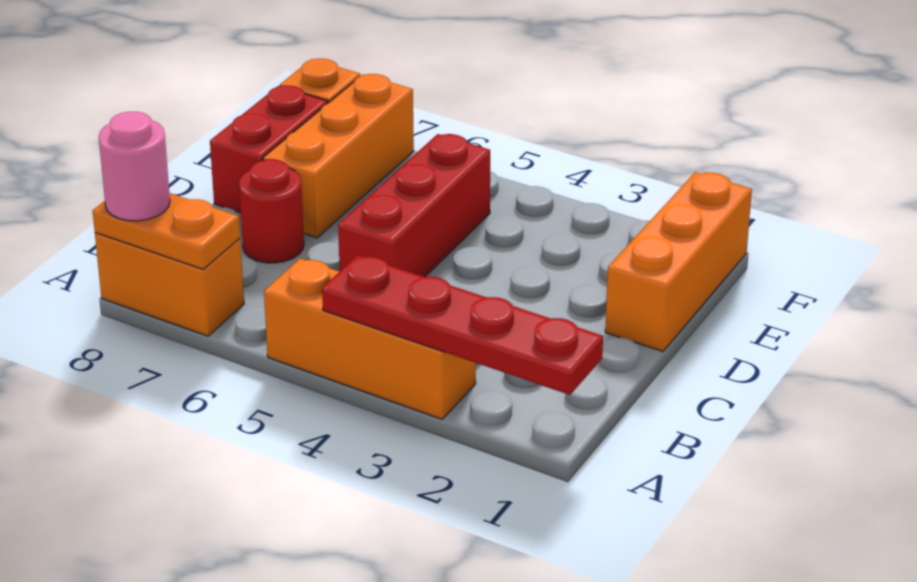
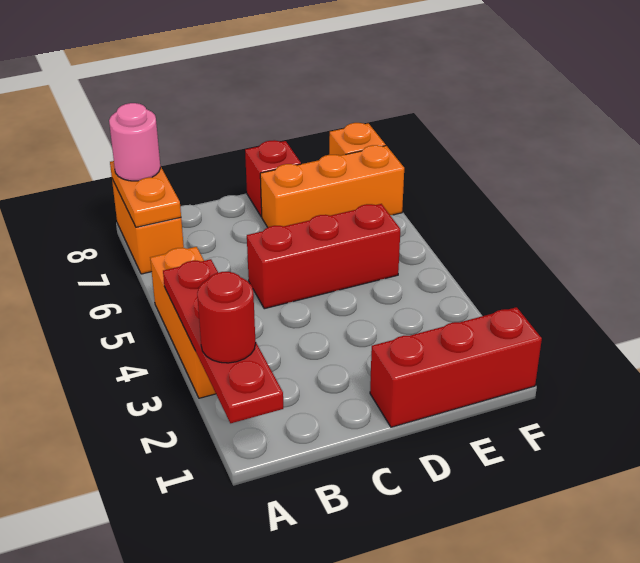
red round brick C7 level 1 -> red round brick A2 level 3
orange brick D1:F1 level 1 -> red brick D1:F1 level 1
red brick D8:E8 level 1 -> red brick D8 level 1

